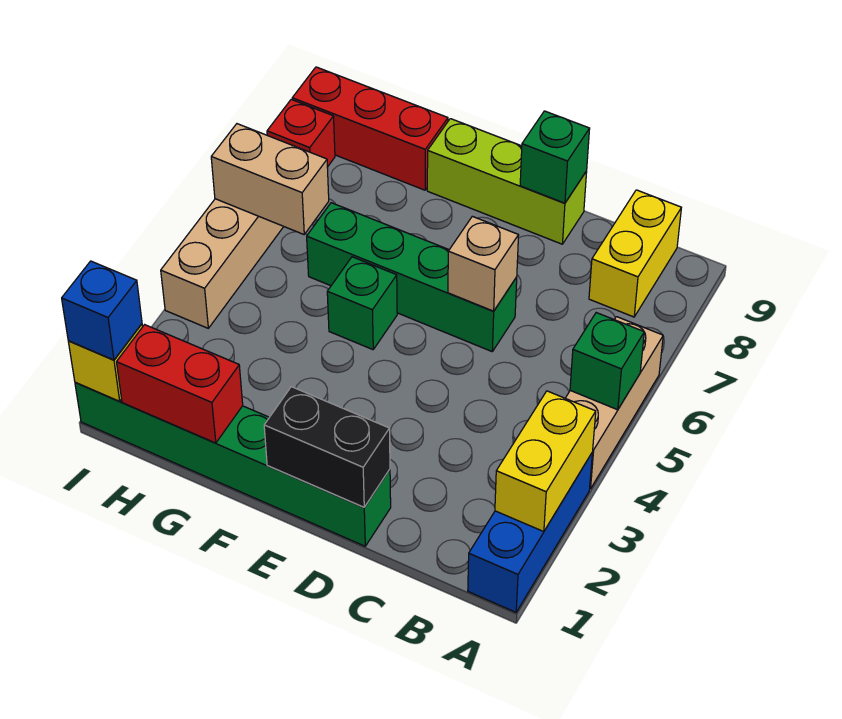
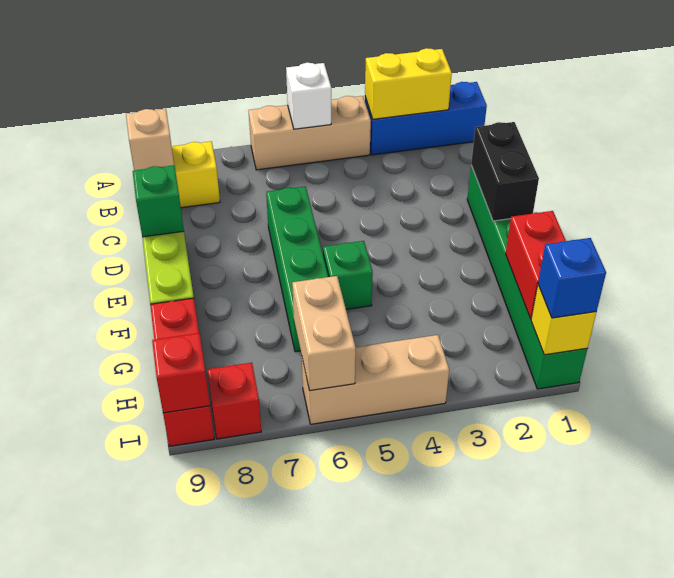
green brick A5 level 2 -> white brick A5 level 2
tan brick D6 level 2 -> tan brick B9 level 2
none -> red brick I9 level 2

